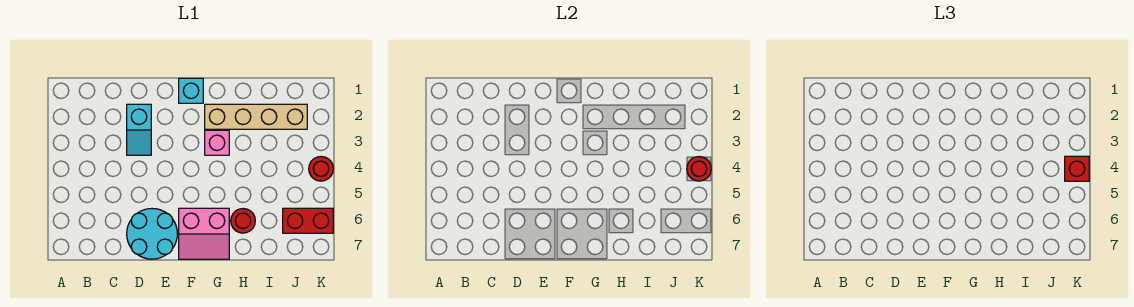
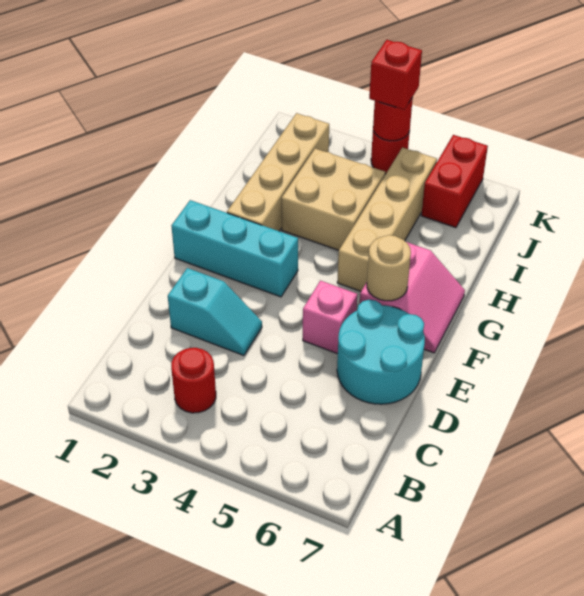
cyan brick F1 level 1 -> cyan brick F1:F3 level 1
none -> tan round brick F6 level 2
pink brick G3 level 1 -> pink brick E5 level 1
none -> tan brick G5:J5 level 1
none -> tan brick H3:I4 level 1
red round brick H6 level 1 -> red round brick B3 level 1

